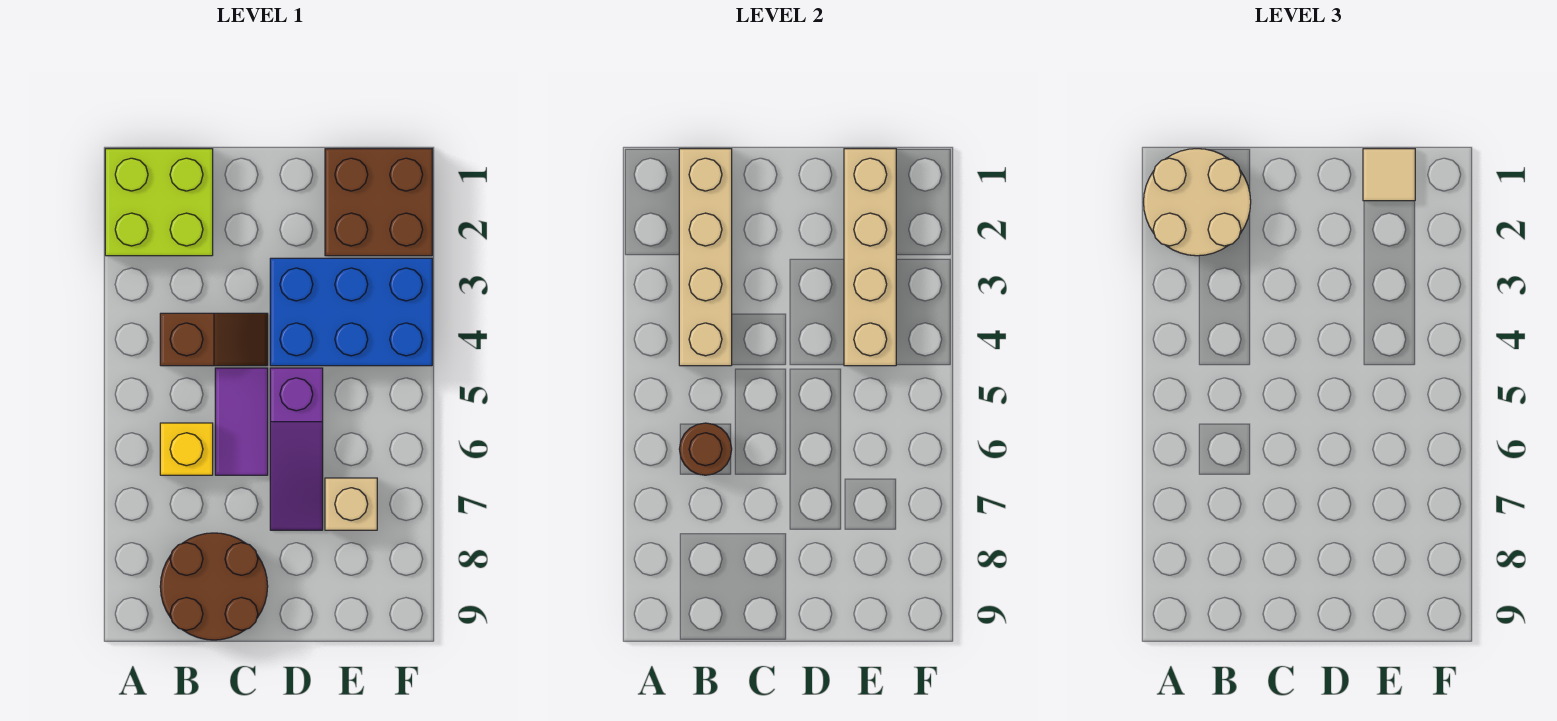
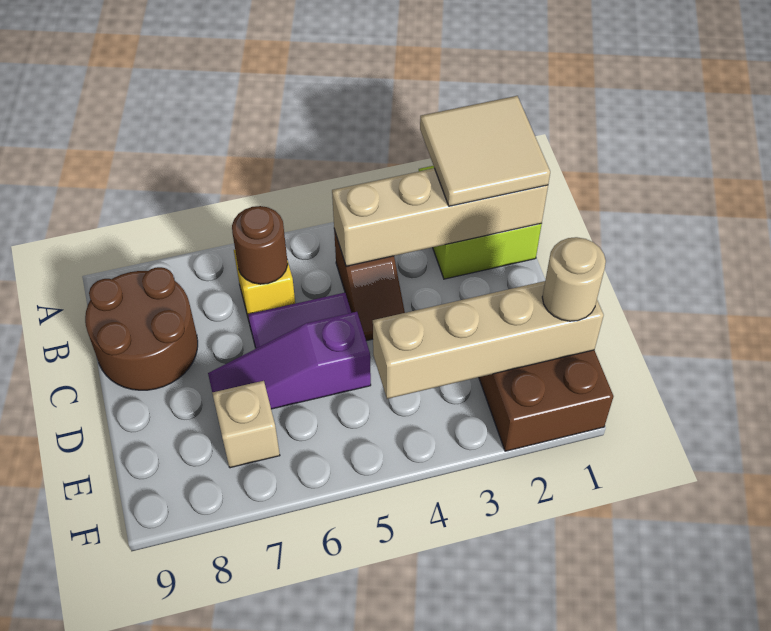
tan round brick A1:B2 level 3 -> tan tile A1:B2 level 3
blue brick D3:F4 level 1 -> none
tan tile E1 level 3 -> tan round brick E1 level 3

